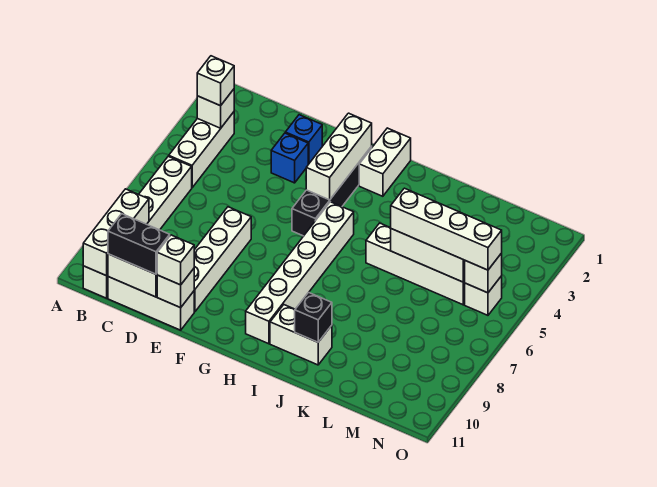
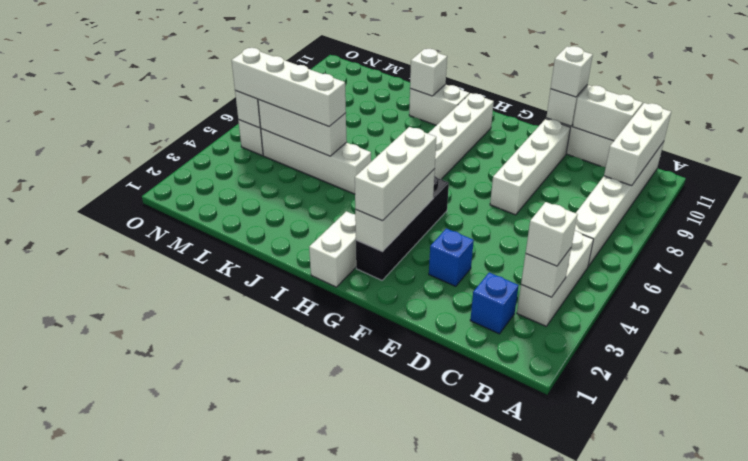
black brick C11:D11 level 3 -> none
blue brick E2 level 1 -> blue brick C2 level 1
none -> white brick G2:G4 level 3
black brick J10 level 2 -> white brick J10 level 2

